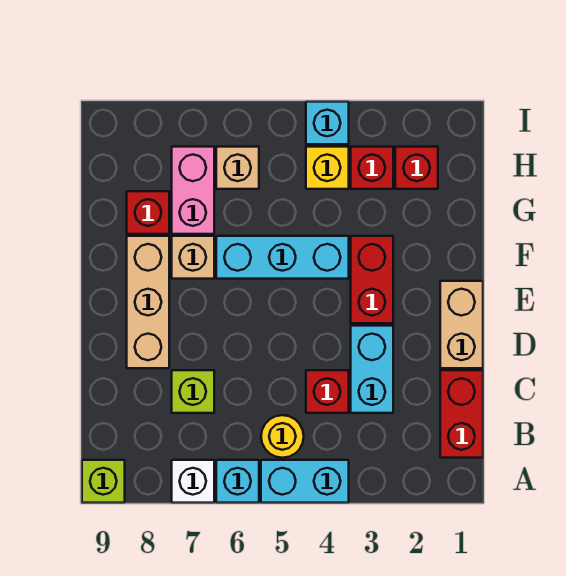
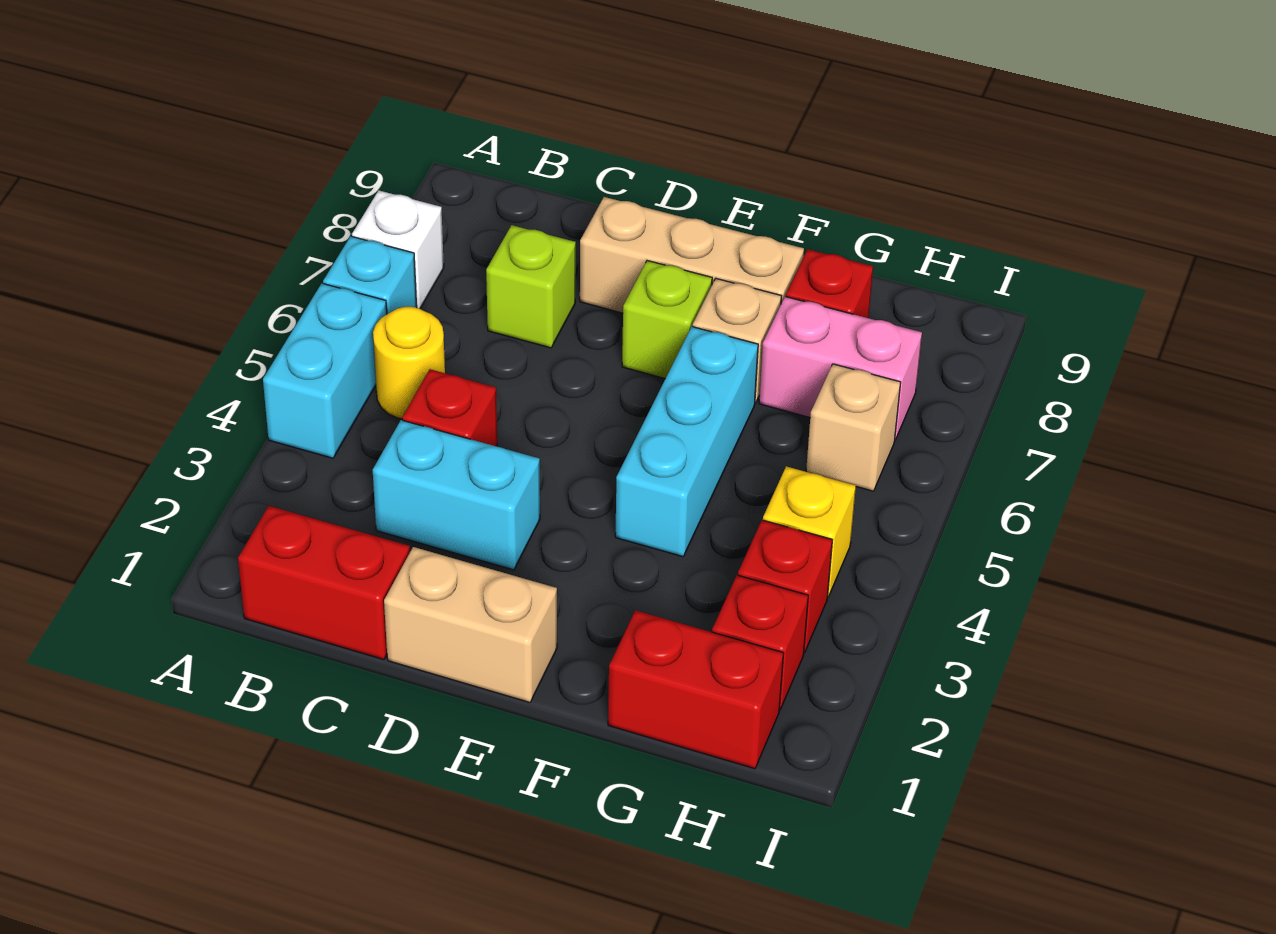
lime brick A9 level 1 -> lime brick E7 level 1
red brick E3:F3 level 1 -> red brick G1:H1 level 1
cyan brick I4 level 1 -> none

